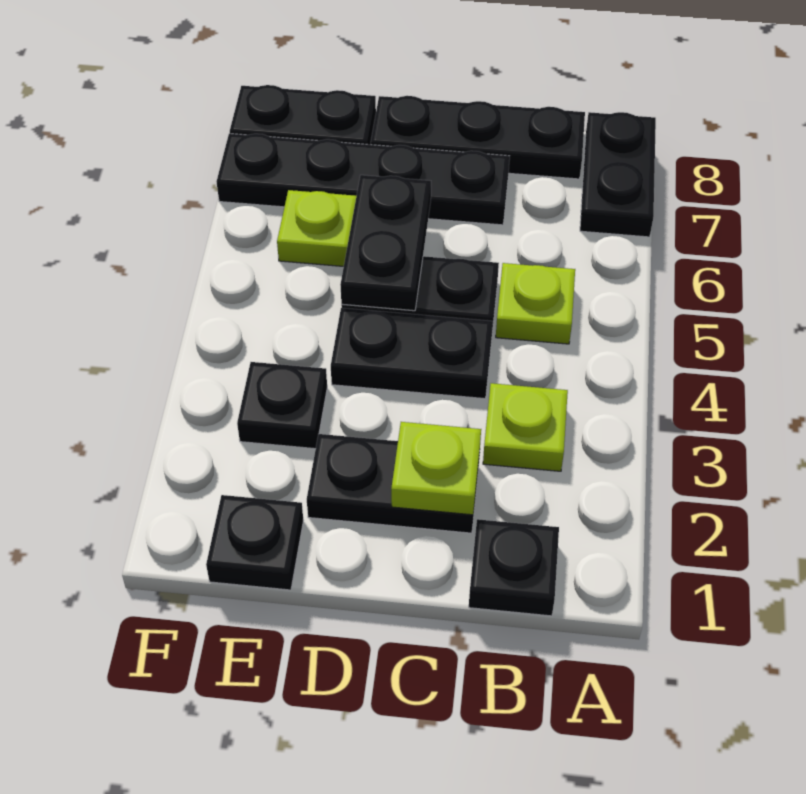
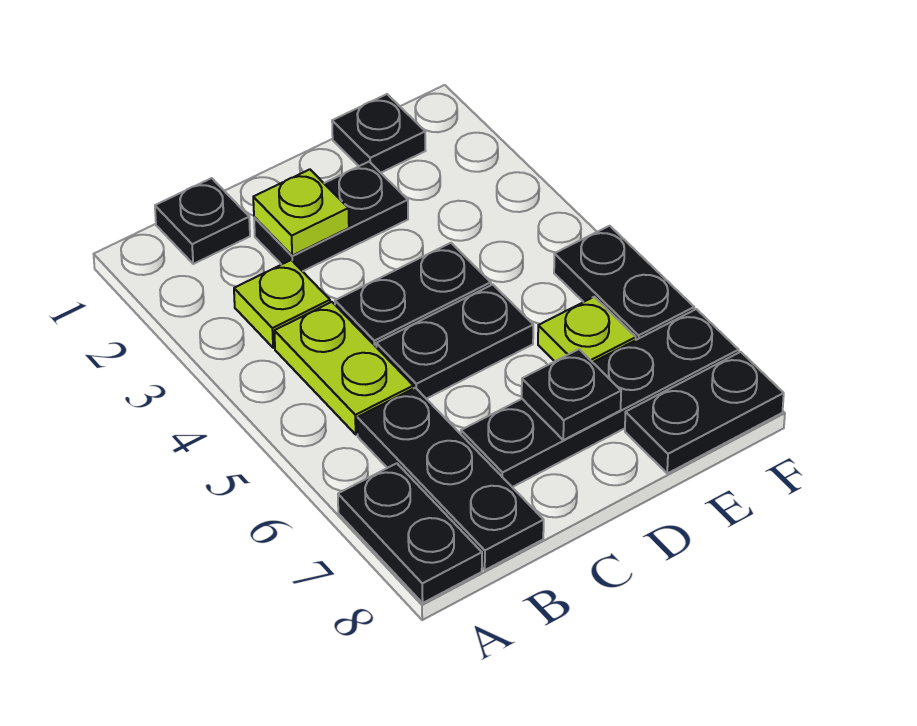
lime plate B5 level 1 -> lime plate B4:B5 level 1
black plate B8:D8 level 1 -> black plate B6:B8 level 1
black plate D5:D6 level 2 -> black plate F5:F6 level 1
black plate E3 level 1 -> black plate D7 level 2

